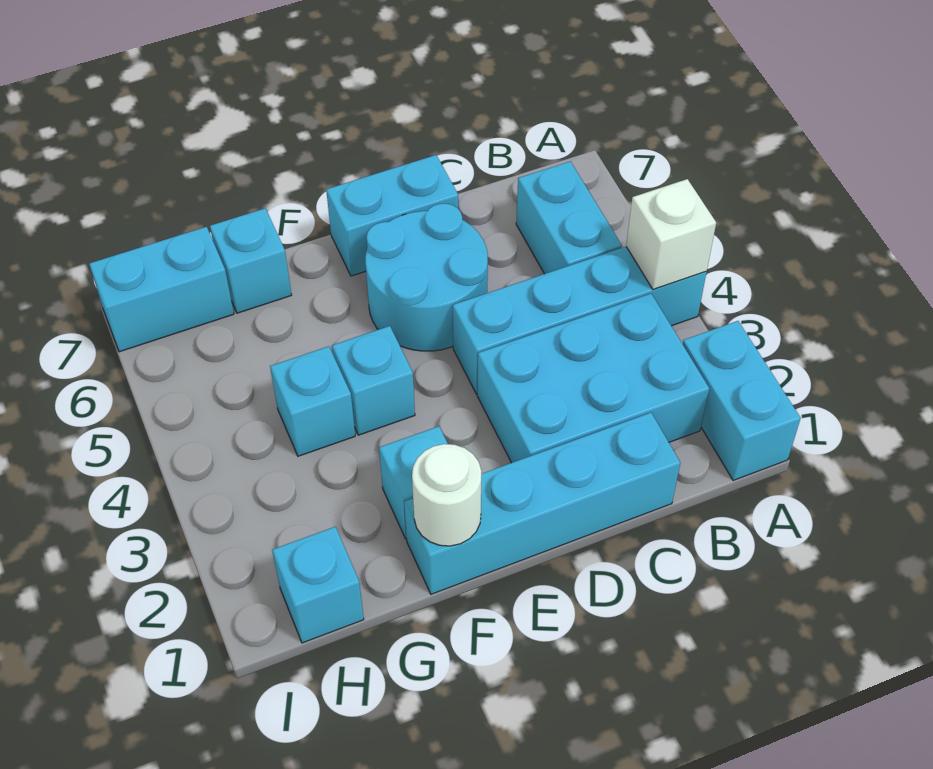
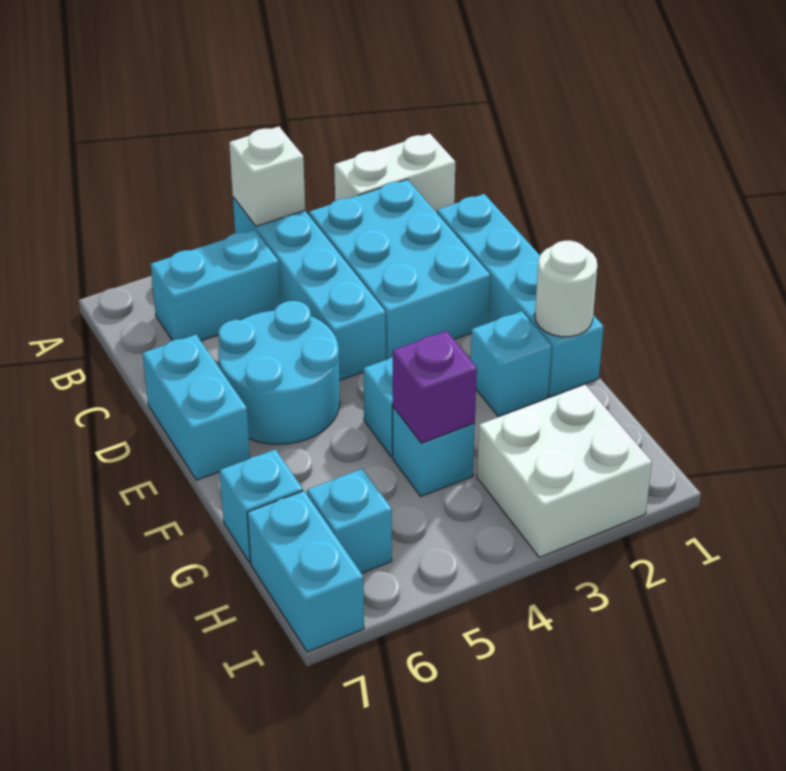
cyan brick A1:A2 level 1 -> white brick A1:A2 level 1
none -> purple brick G4 level 2
cyan brick H1 level 1 -> cyan brick H6 level 1
none -> white brick H2:I3 level 1

